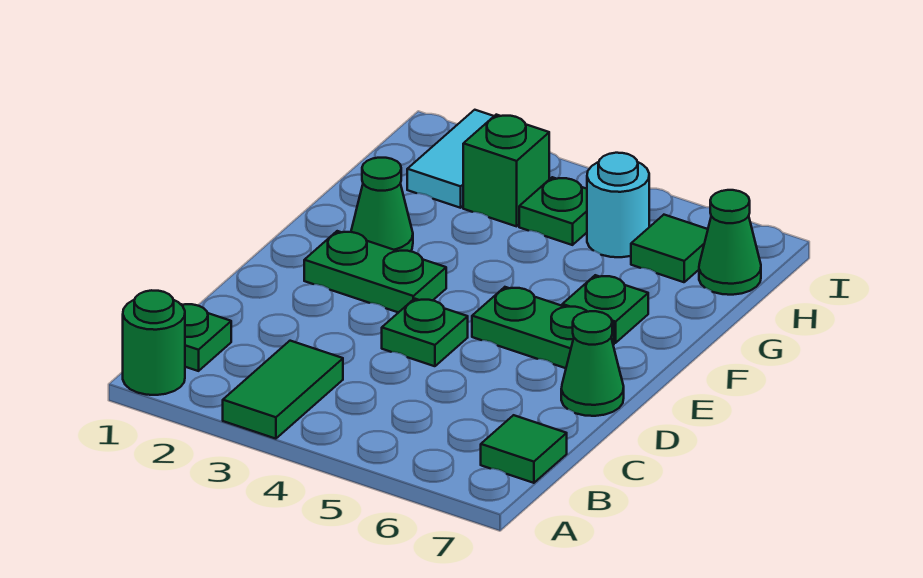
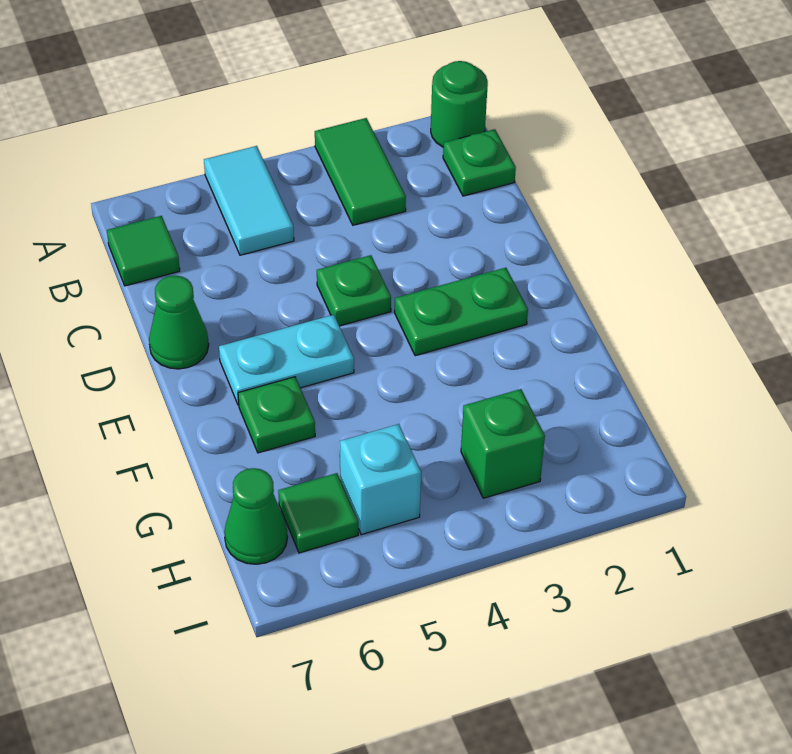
green plate E5:E6 level 1 -> cyan plate E5:E6 level 1
green cone F2 level 1 -> none
cyan tile H2:I2 level 1 -> cyan tile A5:B5 level 1
green plate H4 level 1 -> none
cyan round brick H5 level 1 -> cyan brick H5 level 1

